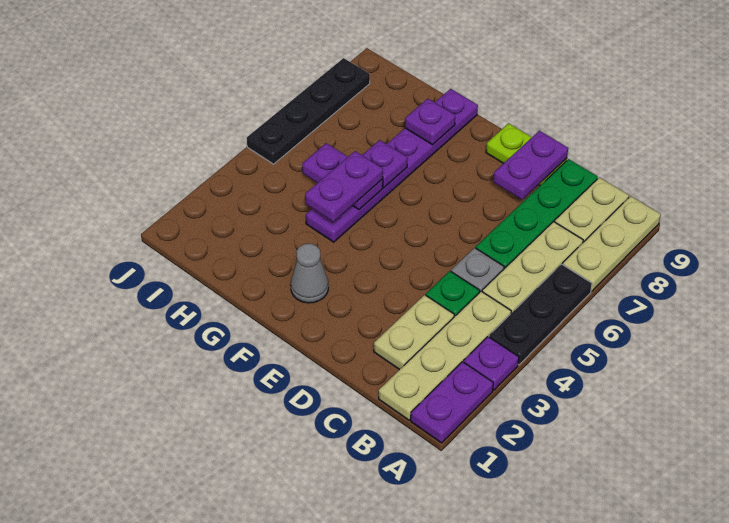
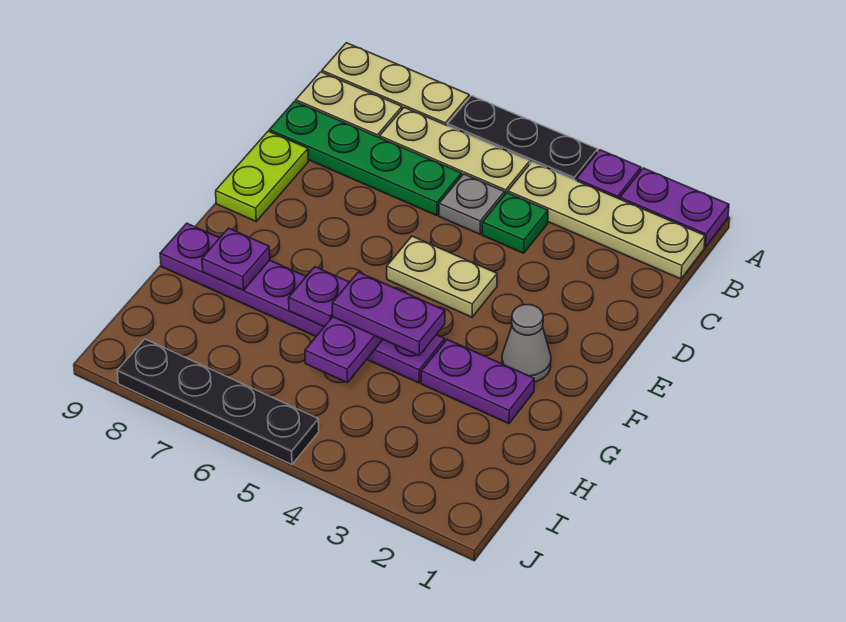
tan plate C2:C3 level 1 -> tan plate E4:E5 level 1
purple plate D8:D9 level 2 -> purple plate G2:G3 level 1

